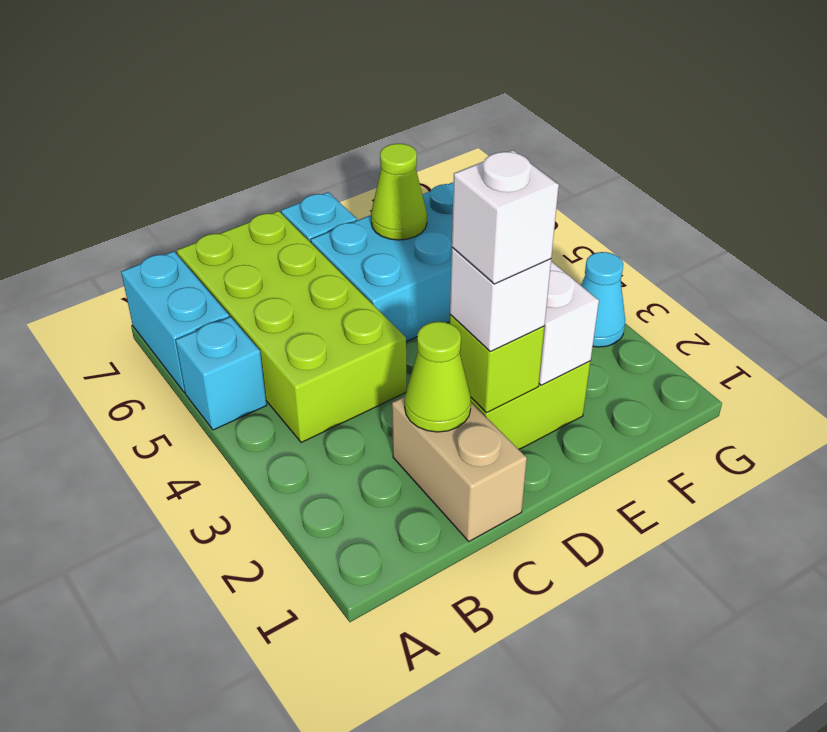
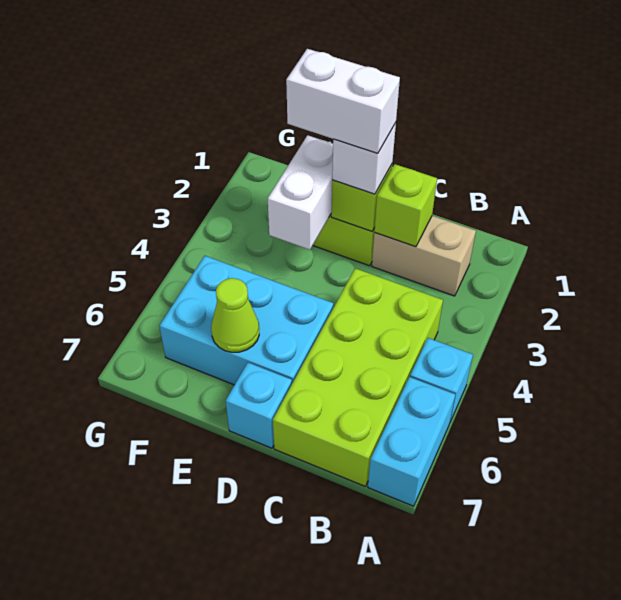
tan brick C1:C2 level 1 -> tan brick B2:C2 level 1
lime cone C2 level 2 -> lime brick C2 level 2
white brick D2 level 4 -> white brick D2:E2 level 4
cyan cone G3 level 1 -> none

